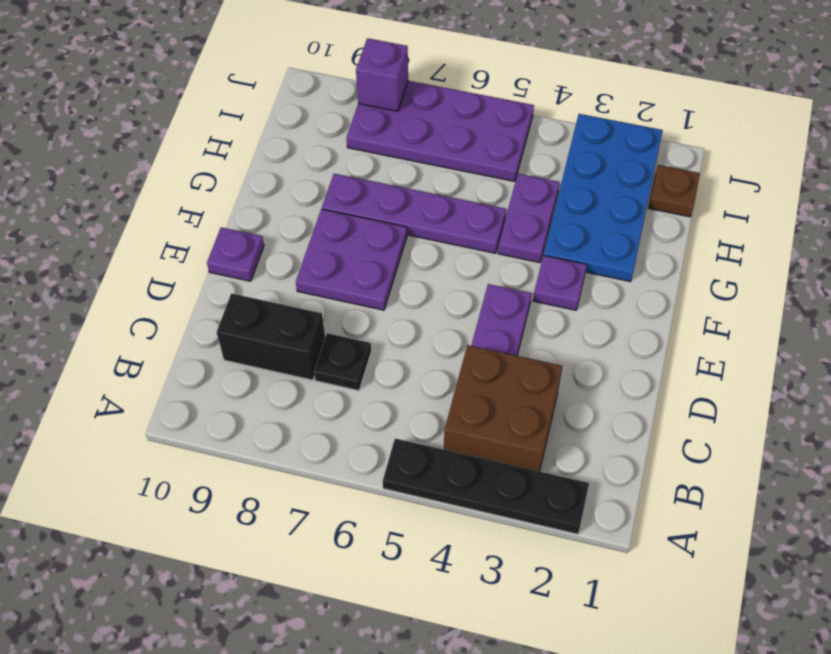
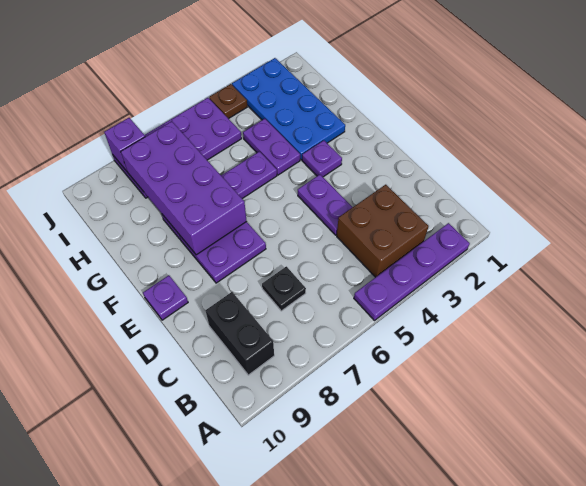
black plate A2:A5 level 1 -> purple plate A2:A5 level 1
black brick C8:C9 level 1 -> black brick B9:C9 level 1
none -> purple brick F7:I8 level 2
brown plate I1 level 1 -> brown plate J4 level 1

